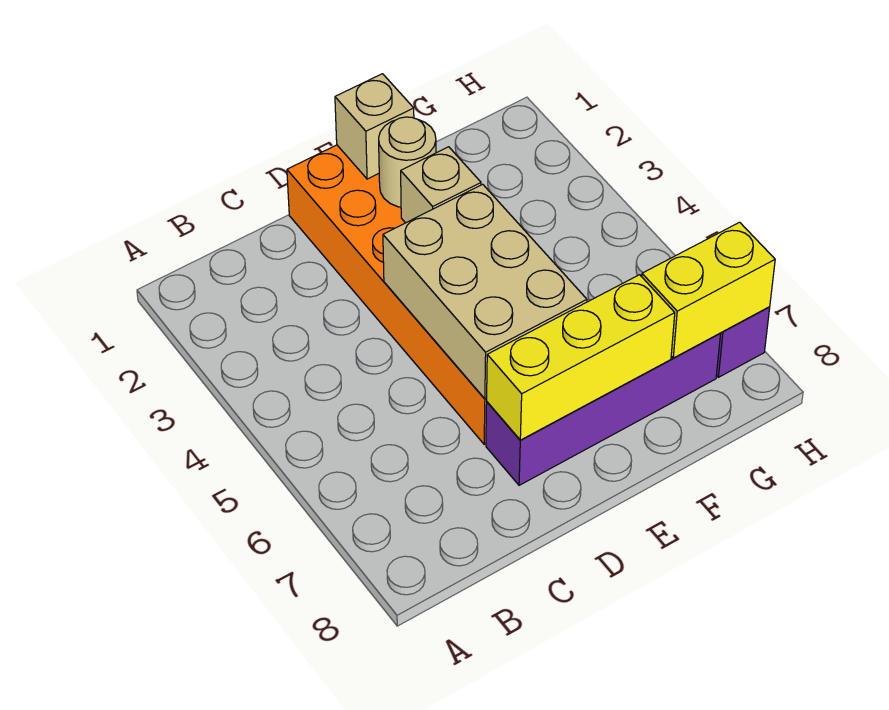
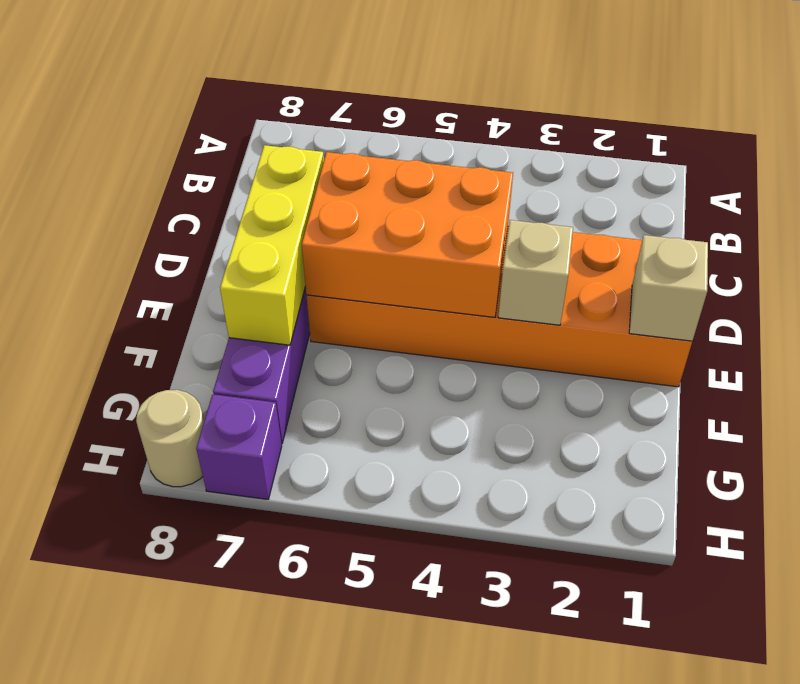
tan brick D4:E6 level 2 -> orange brick D4:E6 level 2
tan round brick E2 level 2 -> tan round brick H8 level 1
yellow brick G7:H7 level 2 -> none

